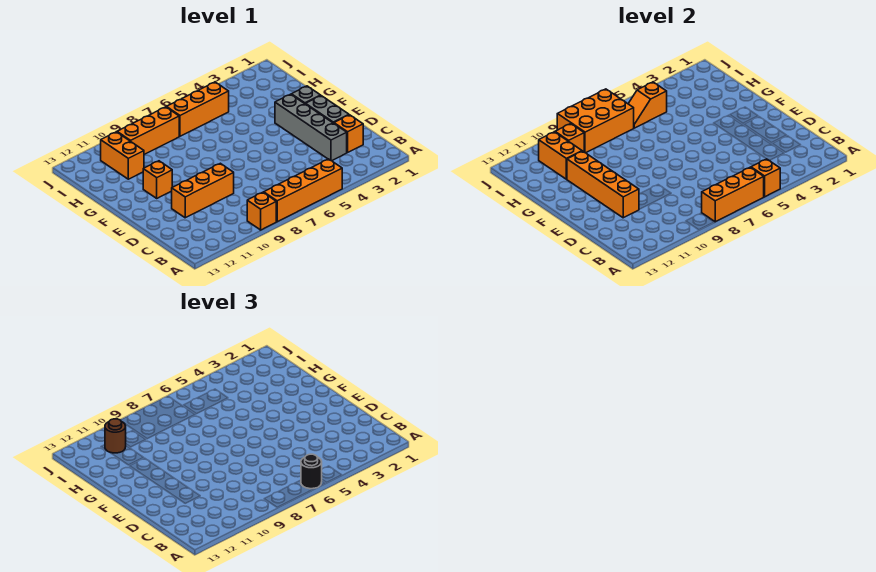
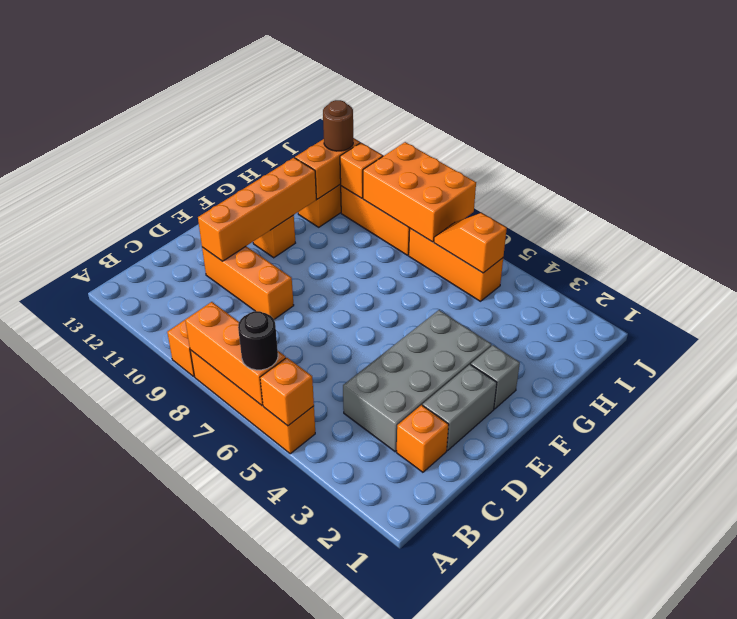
grey brick C3:F3 level 1 -> grey brick C3:F4 level 1

